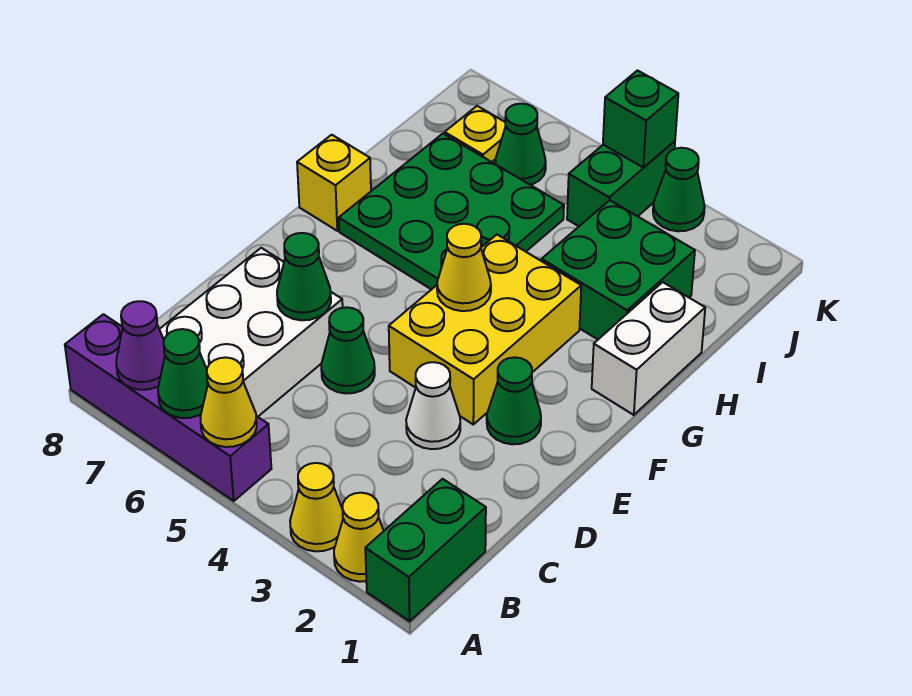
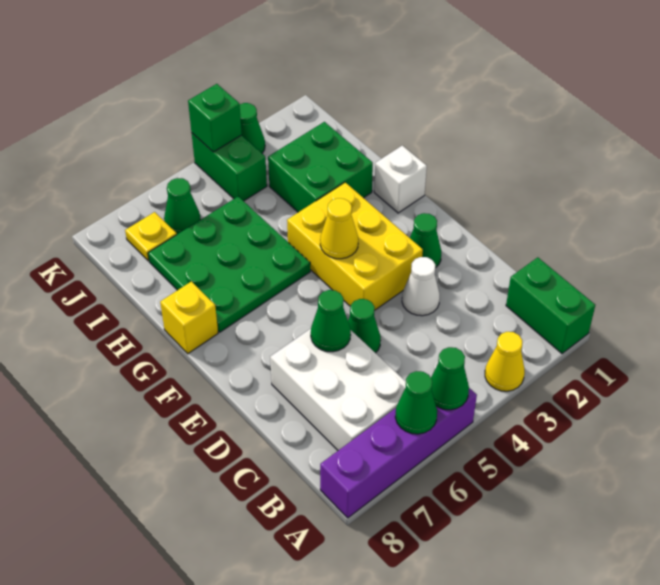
yellow cone A2 level 1 -> none
yellow cone A5 level 2 -> green cone A5 level 2
purple cone A7 level 2 -> none
white brick G1:H1 level 1 -> white brick G1 level 1

